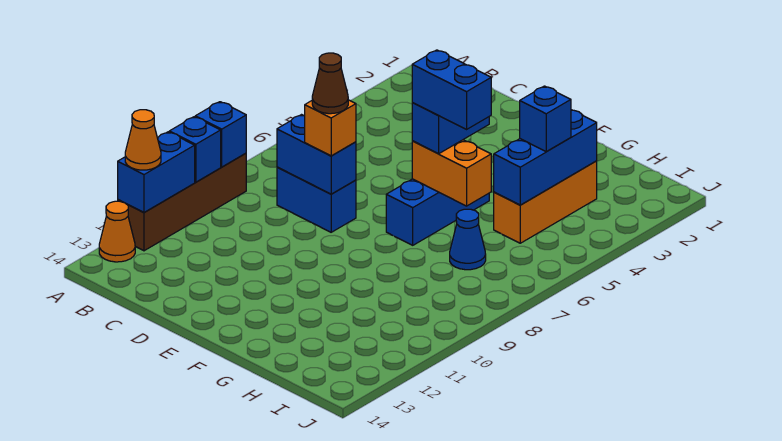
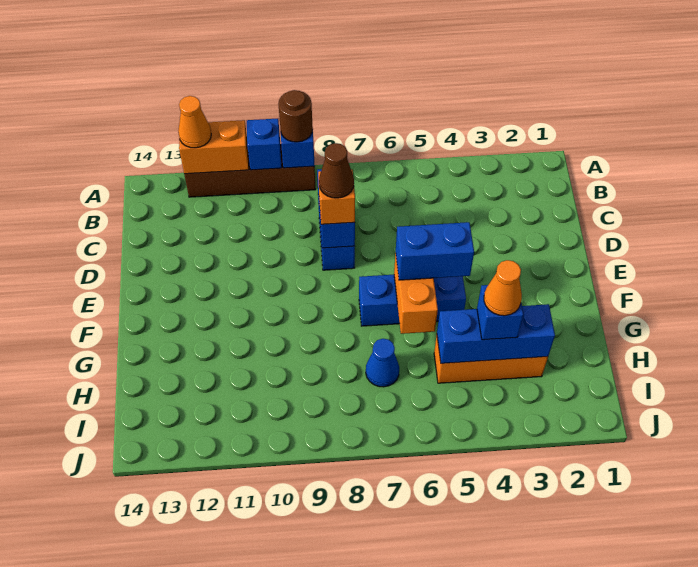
none -> brown round brick A9 level 3
blue brick A11:A12 level 2 -> orange brick A11:A12 level 2
orange cone A13 level 1 -> orange cone H4 level 4
blue brick F6:G6 level 4 -> none

